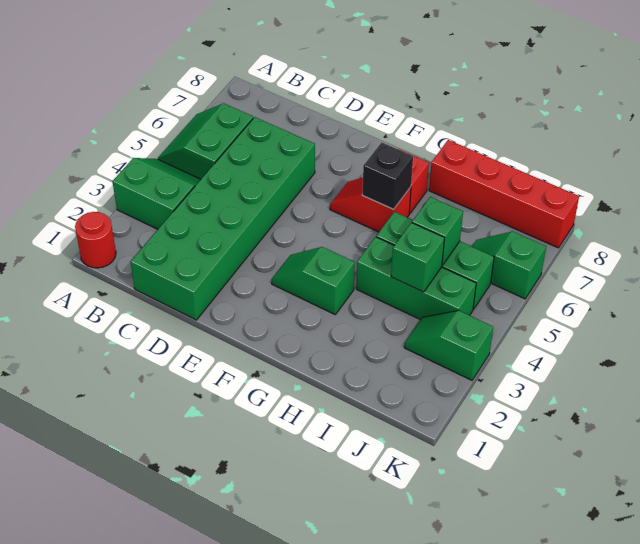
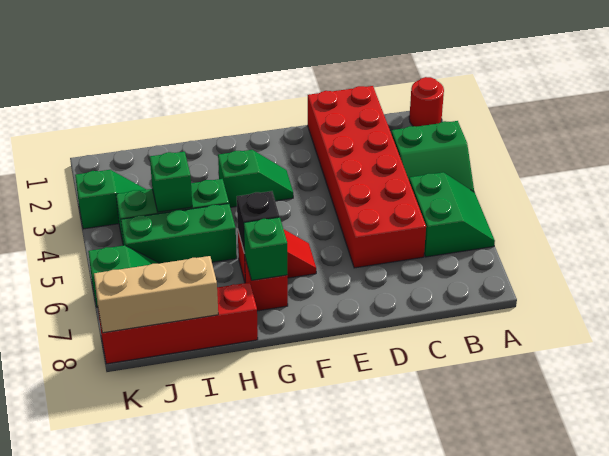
green brick C1:D6 level 1 -> red brick C1:D6 level 1
green brick I5 level 2 -> green brick G7 level 2
none -> tan brick I8:K8 level 2

